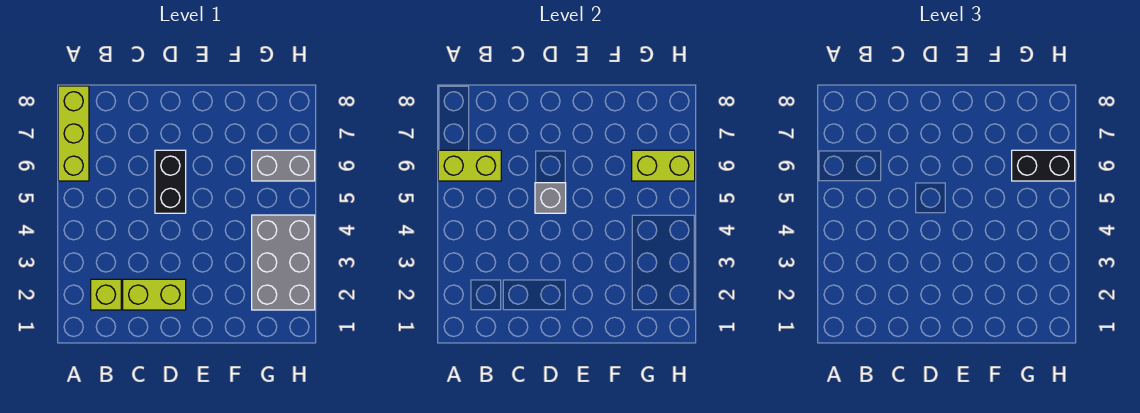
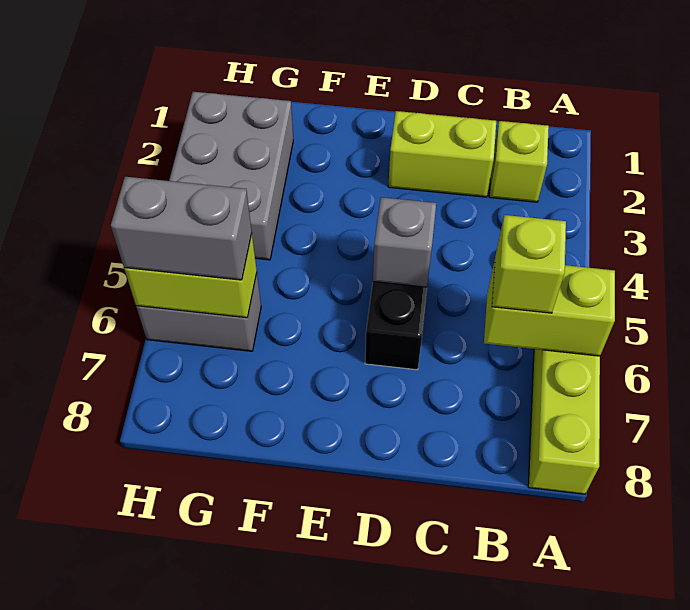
none -> lime brick B6 level 3
black brick G6:H6 level 3 -> grey brick G6:H6 level 3

